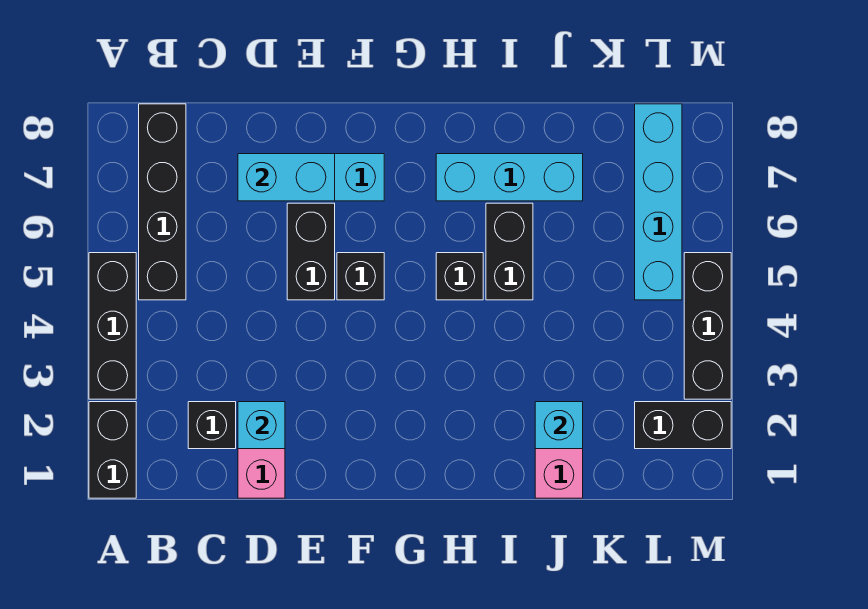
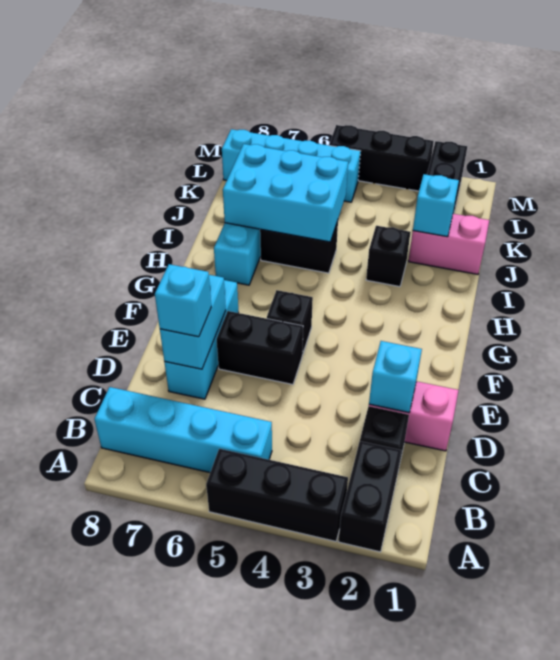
black brick A1:A2 level 1 -> black brick A2:B2 level 1
black brick B5:B8 level 1 -> cyan brick B5:B8 level 1
none -> cyan brick D7 level 3
black brick H5 level 1 -> black brick I3 level 1
none -> cyan brick I5:J7 level 2

